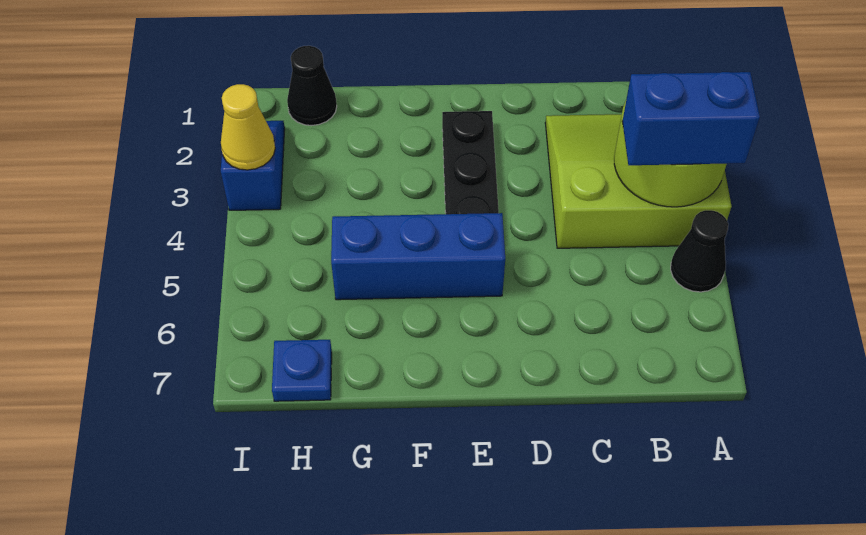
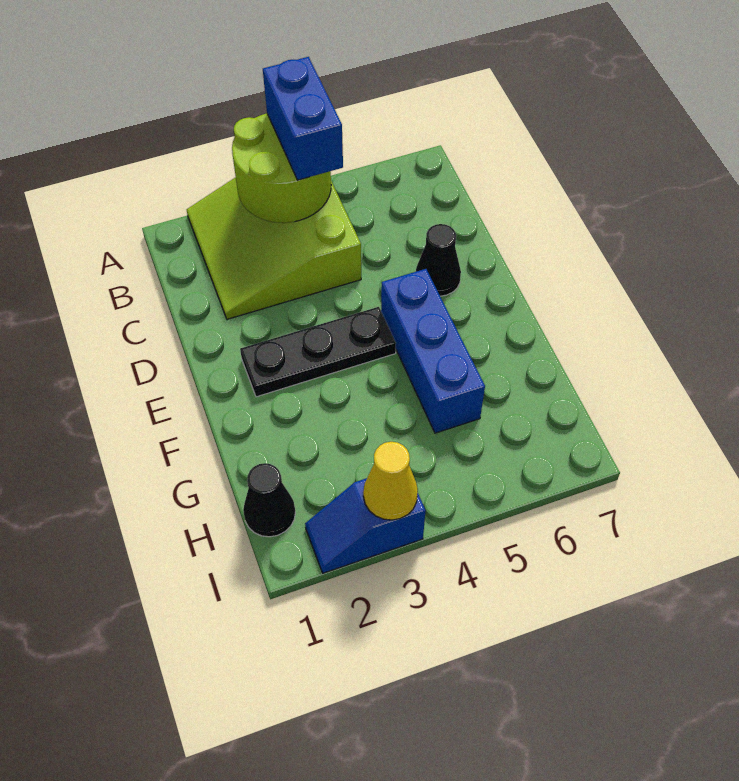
black cone A5 level 1 -> black cone D6 level 1
blue plate H7 level 1 -> none

